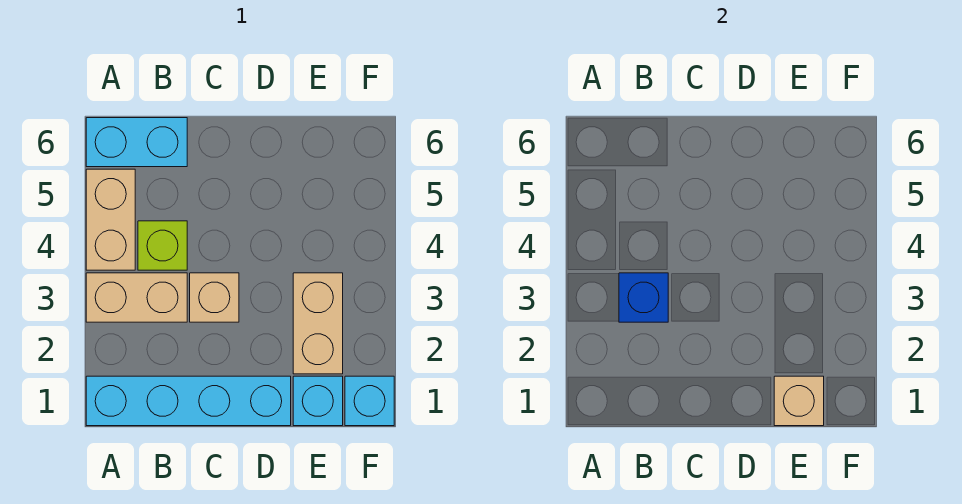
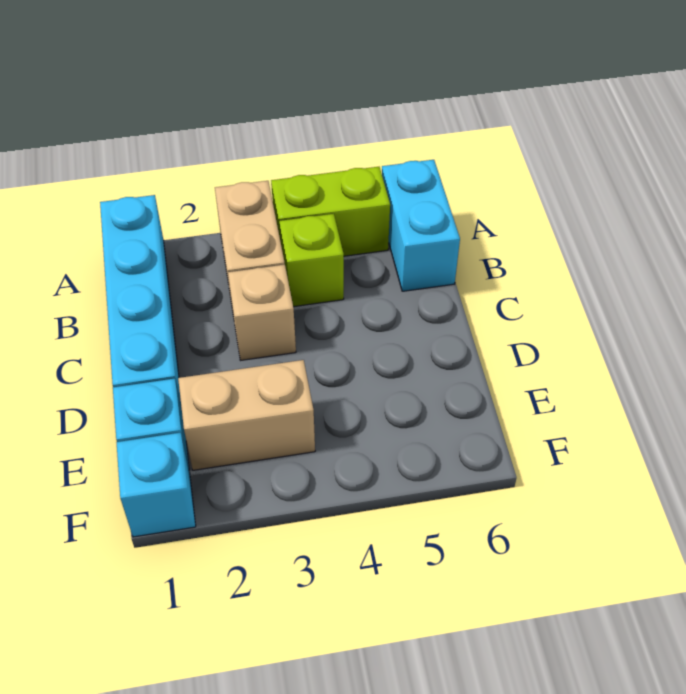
tan brick A4:A5 level 1 -> lime brick A4:A5 level 1
blue brick B3 level 2 -> none
tan brick E1 level 2 -> none

